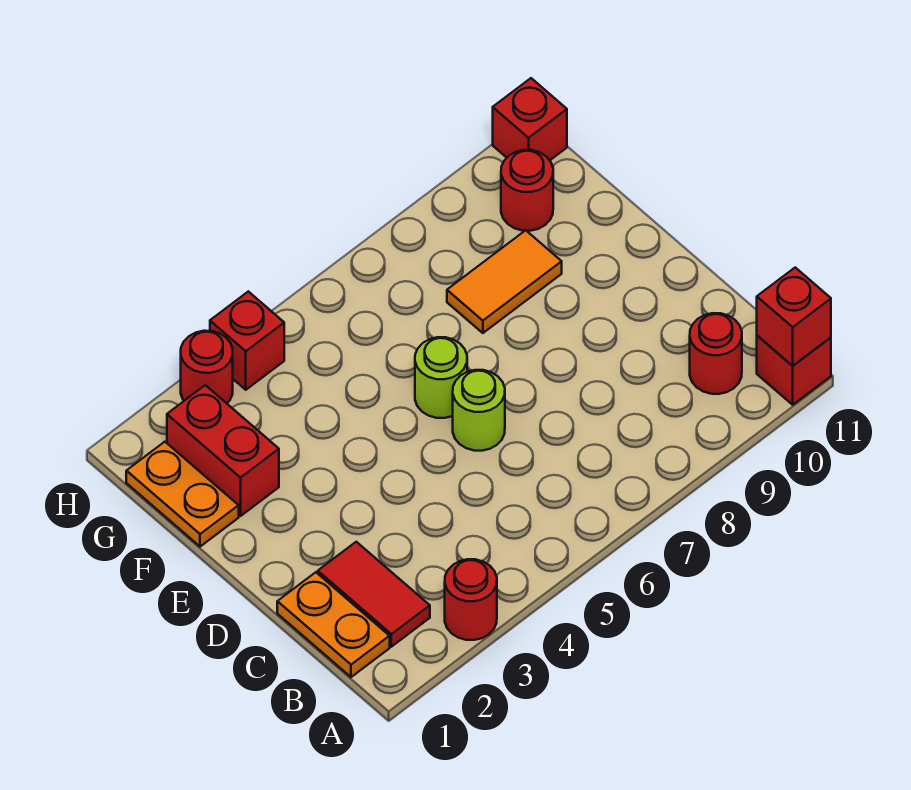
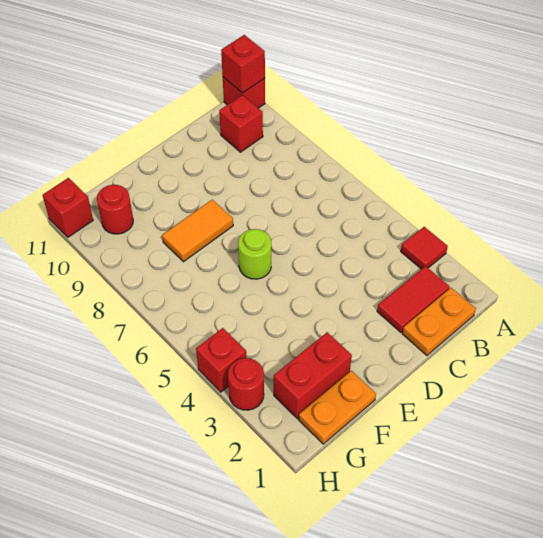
red round brick A3 level 1 -> red tile A3 level 1
red round brick B10 level 1 -> red brick B10 level 1
lime round brick D6 level 1 -> none
orange tile F8:F9 level 1 -> orange tile E8:F8 level 1

